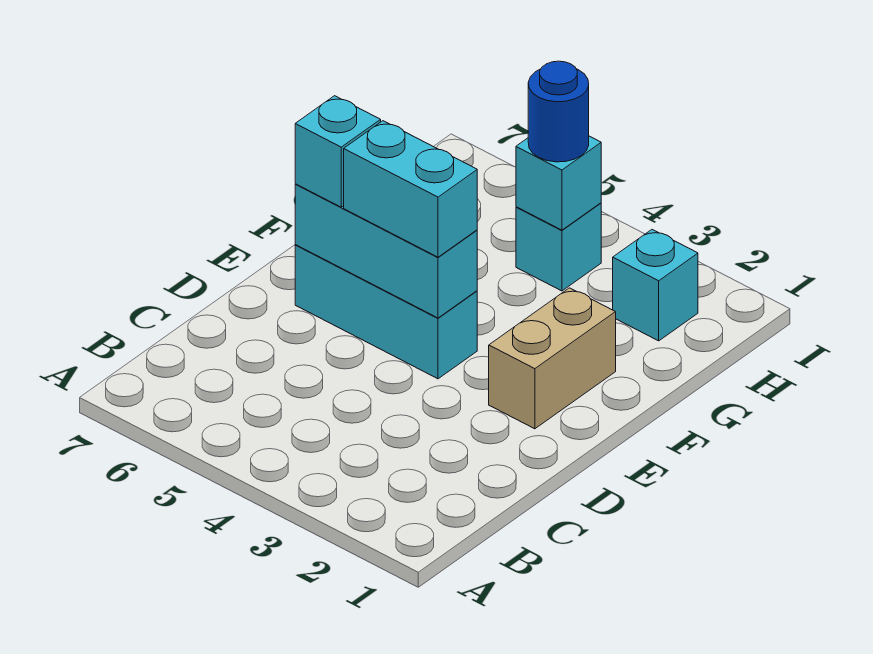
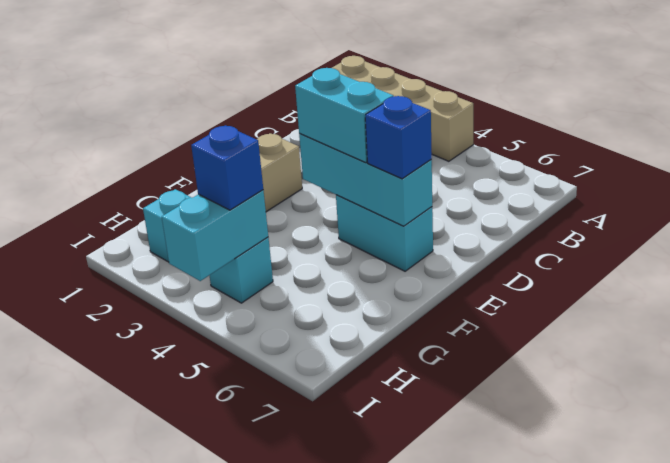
none -> tan brick A1:A4 level 1
cyan brick E4:E6 level 1 -> cyan brick E5:E6 level 1
cyan brick E6 level 3 -> blue brick E6 level 3
cyan brick H4 level 2 -> cyan brick H4:I4 level 2
blue round brick H4 level 3 -> blue brick H4 level 3

